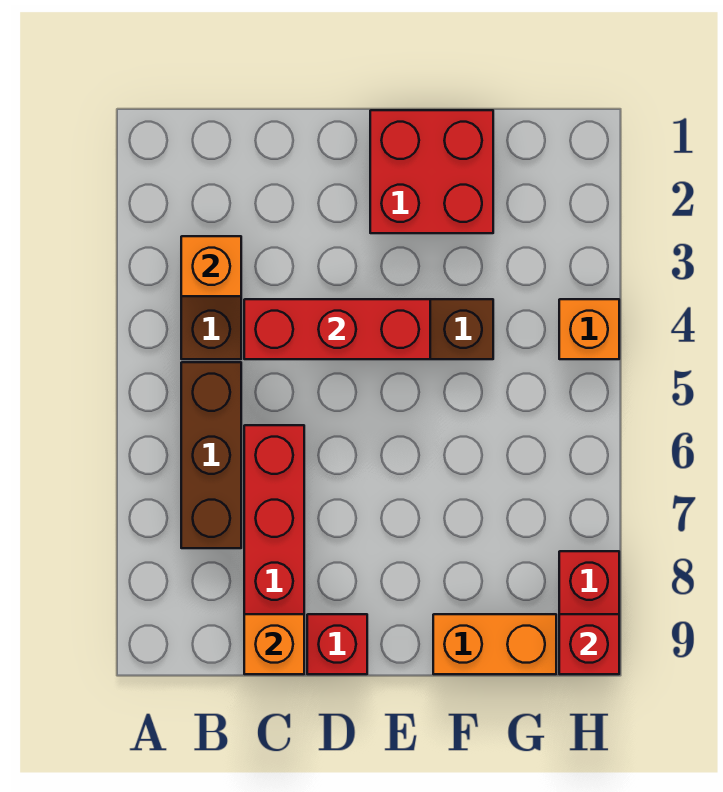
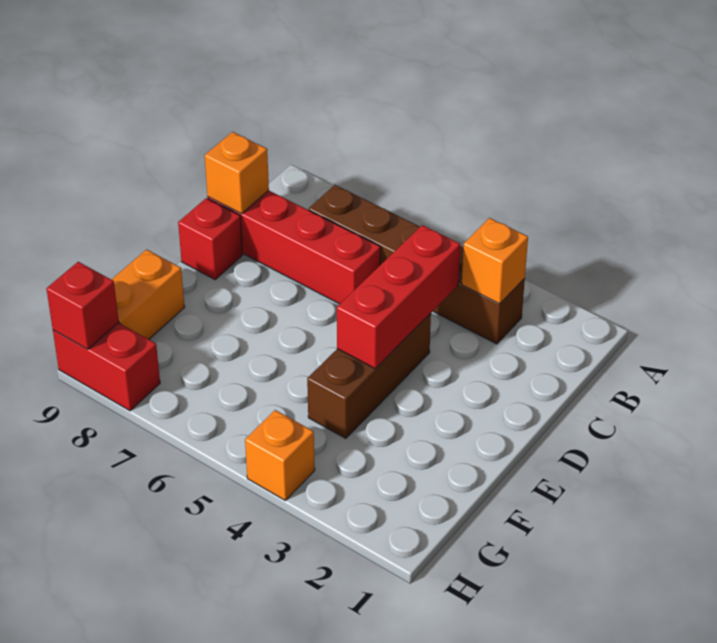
red brick E1:F2 level 1 -> none

